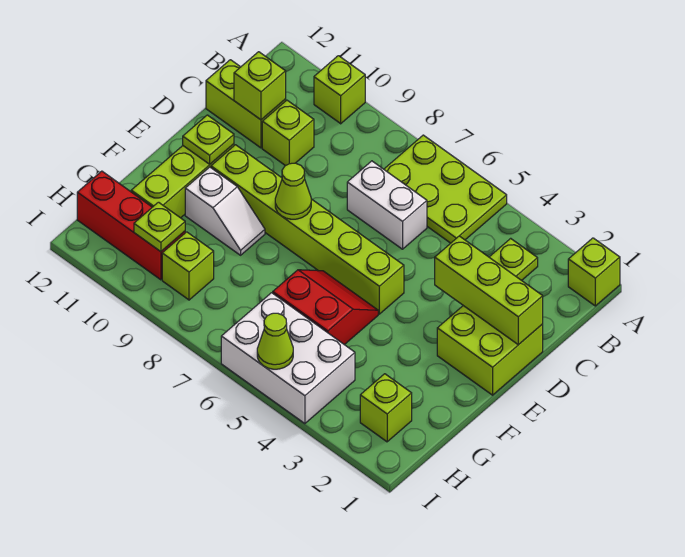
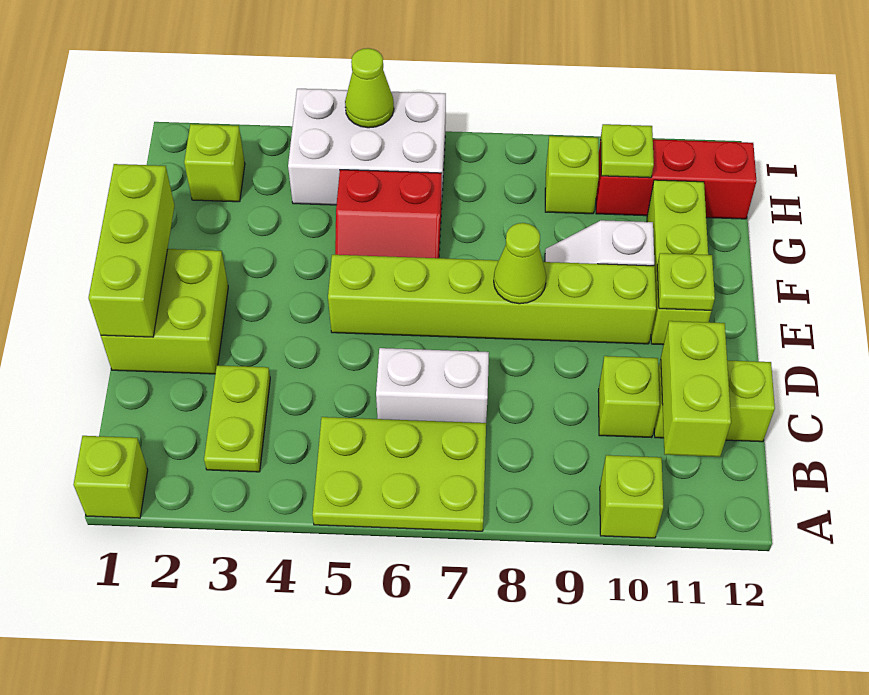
lime brick C11 level 2 -> lime brick B11:C11 level 2
lime brick D1:D3 level 2 -> lime brick D1:F1 level 2

